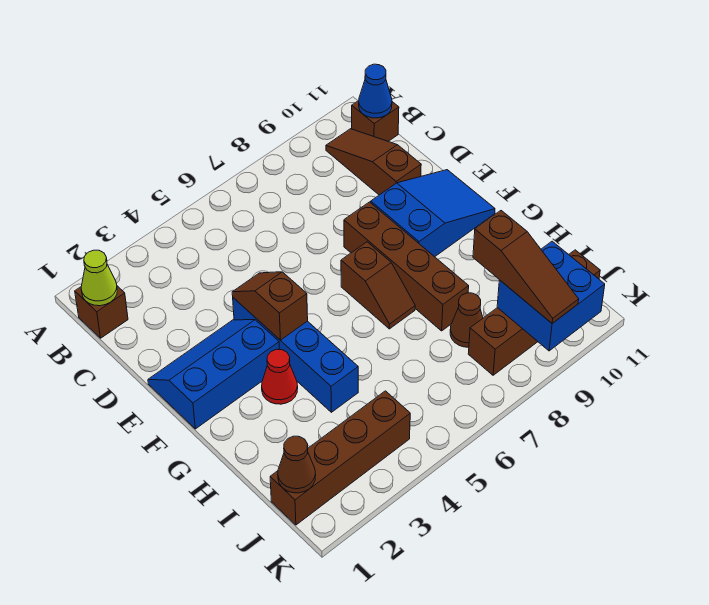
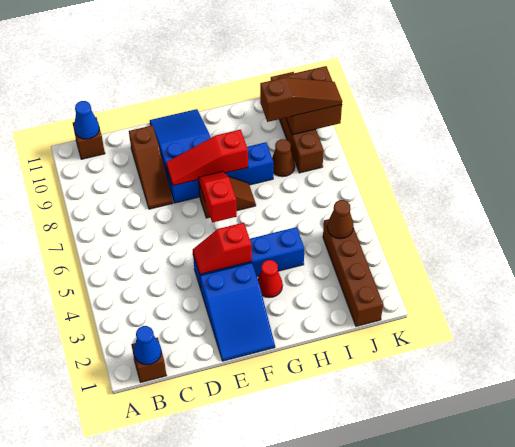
lime cone B1 level 2 -> blue cone B1 level 2
brown slope B10:D10 level 1 top D -> brown slope D8:D10 level 1 top 10
blue slope E1:F3 level 1 top F -> blue slope E1:F3 level 1 top 3
brown slope E4:F4 level 2 top F -> red slope E4:F4 level 2 top F
brown brick E8:H8 level 1 -> blue brick E8:H8 level 1
none -> red slope E8:G8 level 2 top G
none -> red slope F6:F7 level 2 top 6
brown cone J1 level 2 -> brown cone J4 level 2
blue brick J9:K10 level 2 -> brown brick J9:K10 level 2

